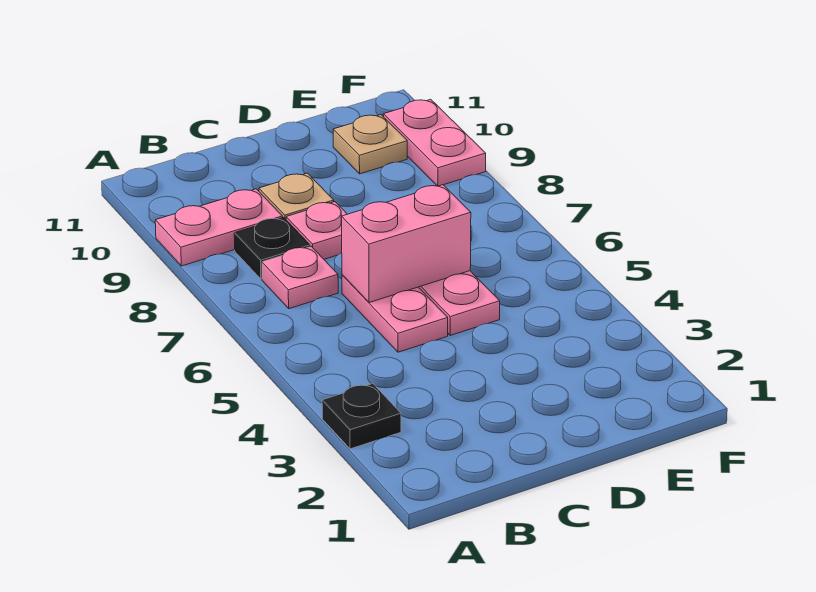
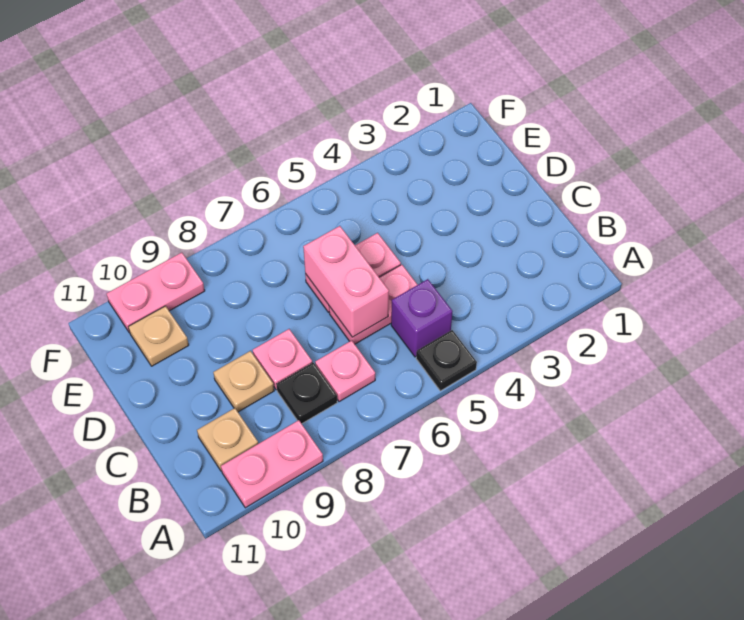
black plate A3 level 1 -> black plate A5 level 1
pink plate A9:B9 level 1 -> pink plate A9:A10 level 1
none -> purple brick B5 level 1
none -> tan plate B10 level 1

